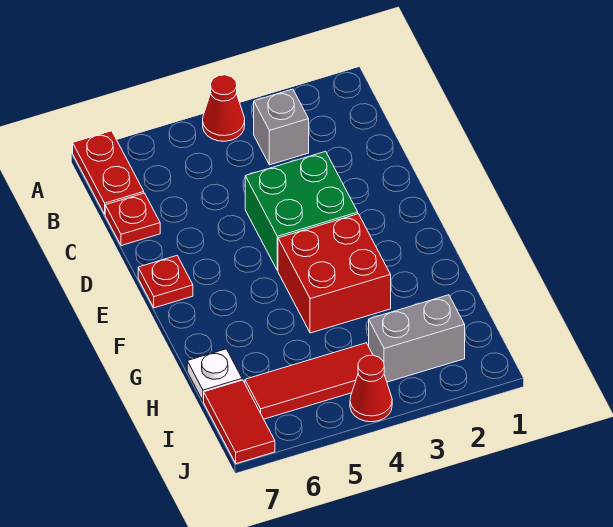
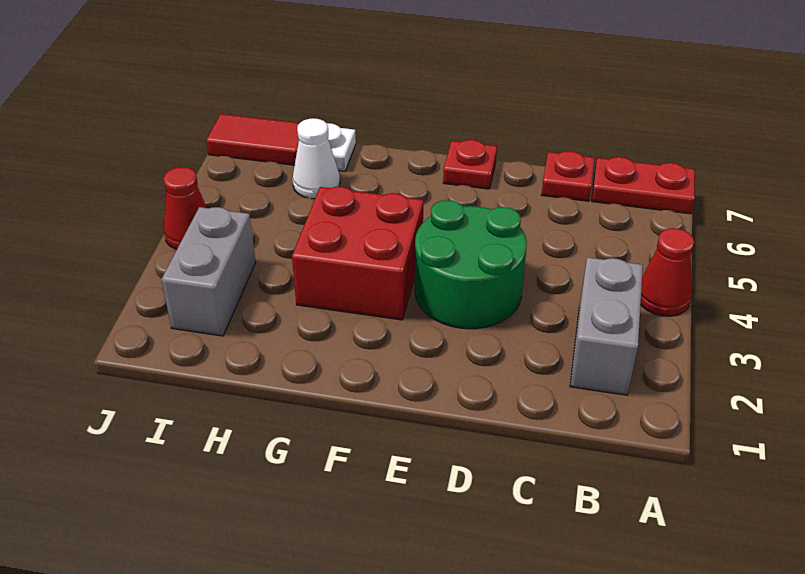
grey brick B3 level 1 -> grey brick B2:B3 level 1
green brick D3:E4 level 1 -> green round brick D3:E4 level 1
none -> white cone H6 level 1
red tile I4:I6 level 1 -> none

